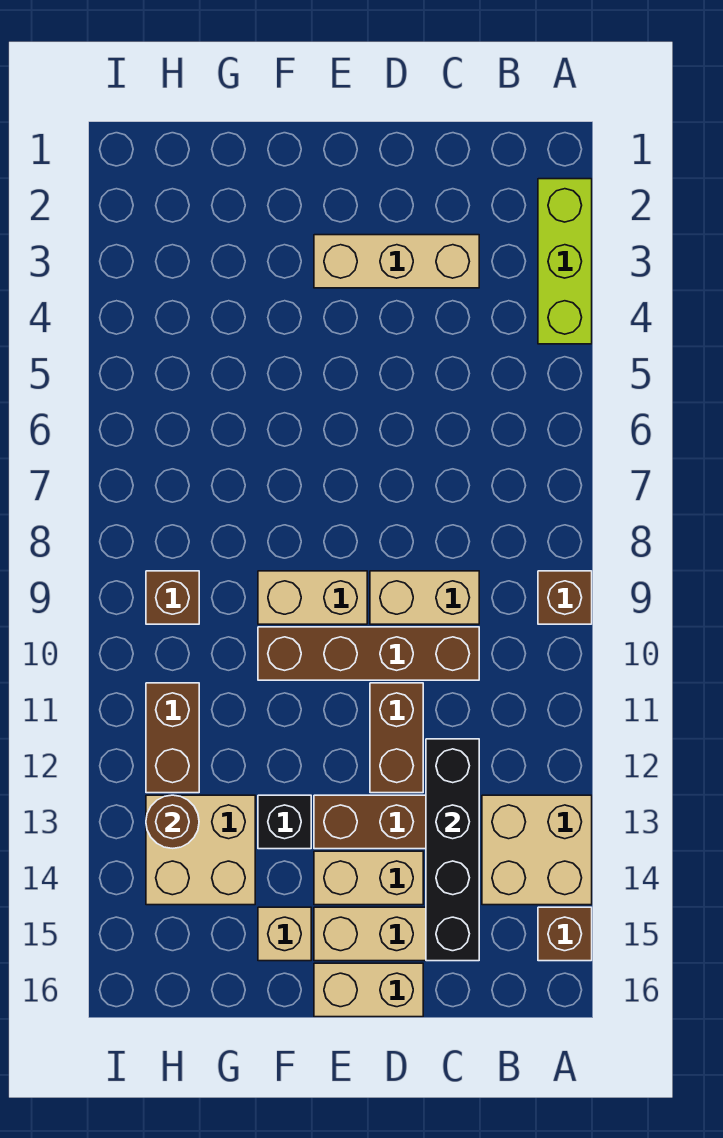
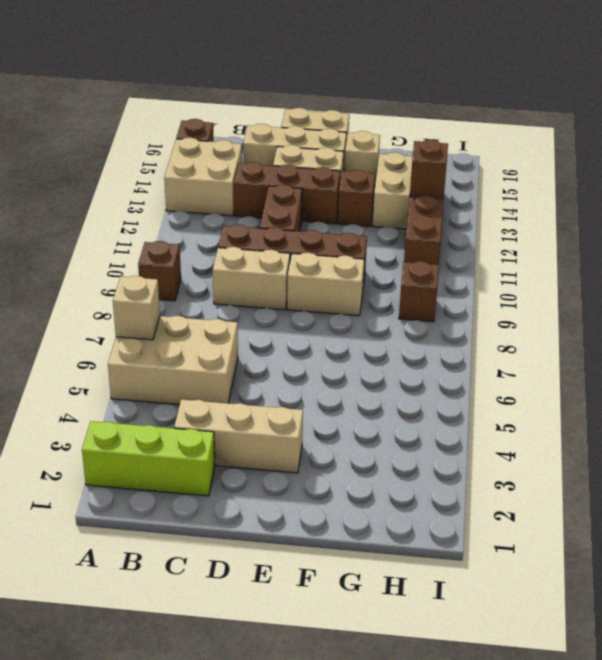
lime brick A2:A4 level 1 -> lime brick A2:C2 level 1
none -> tan brick A5:C6 level 1
none -> tan brick A6 level 2
black brick C12:C15 level 2 -> none
black brick F13 level 1 -> brown brick F13 level 1
brown round brick H13 level 2 -> brown brick H13 level 2

